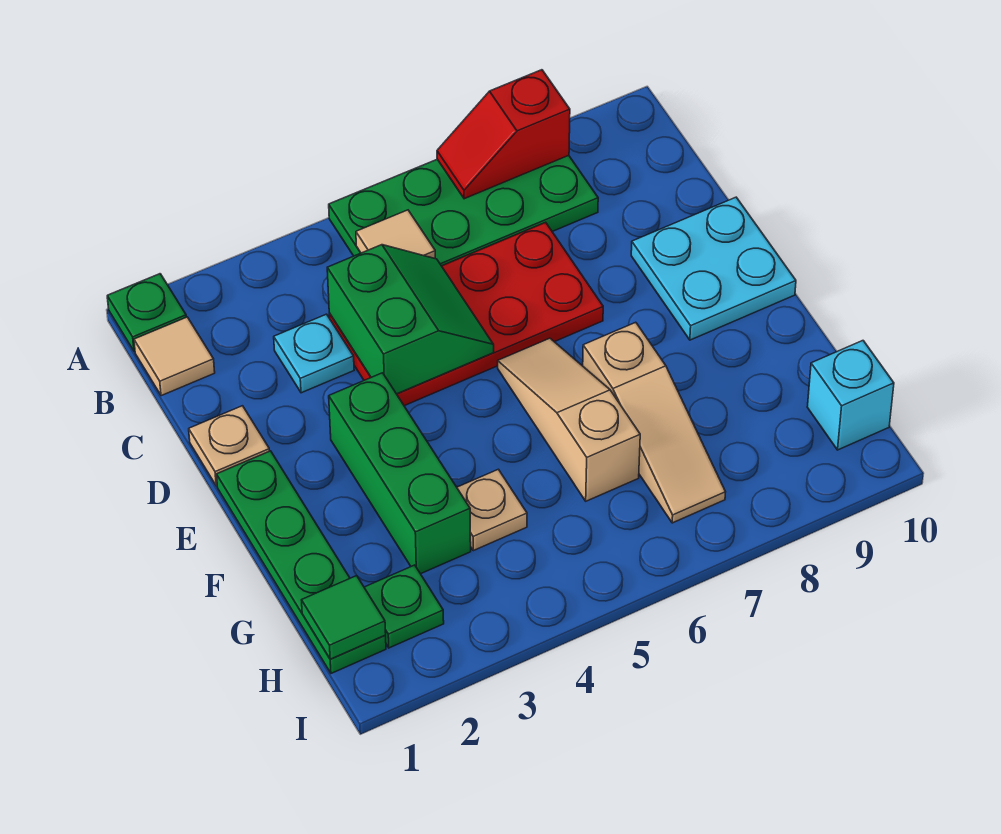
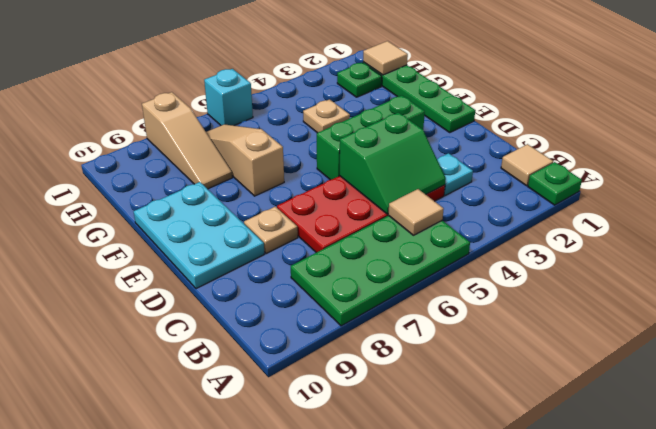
red slope A7:A8 level 2 top 8 -> none
green slope C4:D5 level 2 top 4 -> green slope C4:D5 level 2 top D
tan plate D1 level 1 -> tan plate D8 level 1
cyan plate D9:E10 level 1 -> cyan plate D9:F10 level 1
green brick E3:G3 level 1 -> green brick E3:E5 level 1
tan slope E6:G6 level 1 top G -> tan slope G8:I8 level 1 top I
green tile H1 level 2 -> tan tile H1 level 2
cyan brick H10 level 1 -> cyan brick I6 level 1

